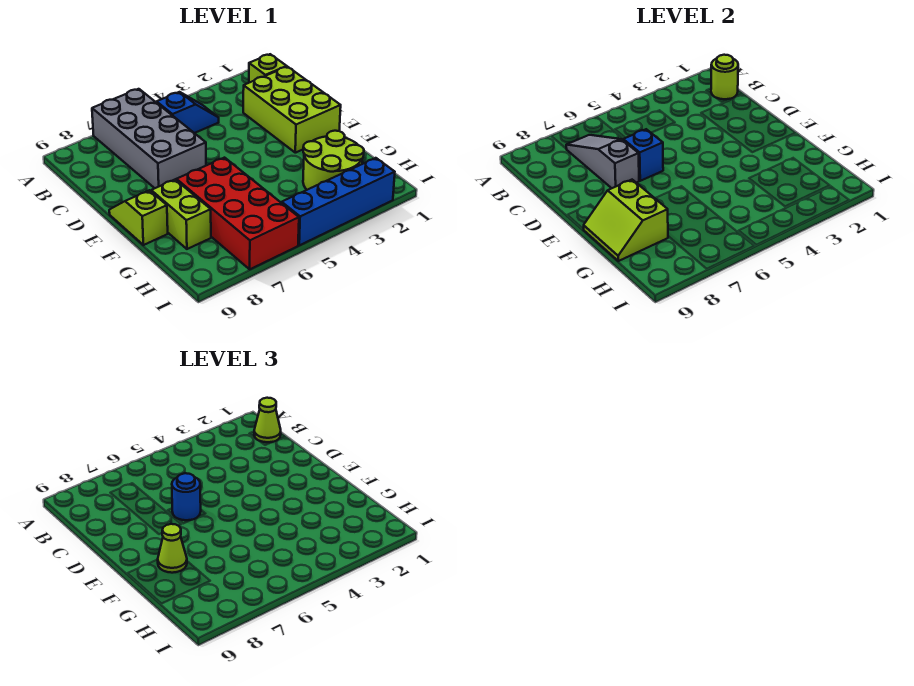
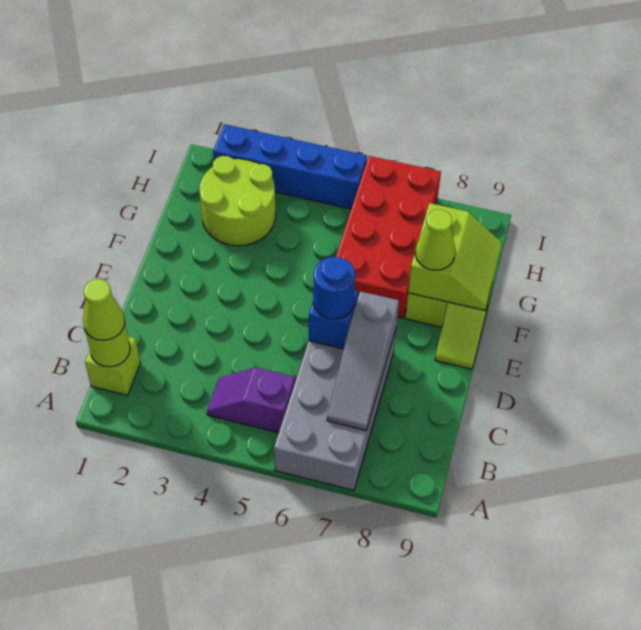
blue slope B4:B5 level 1 top 5 -> purple slope B4:B5 level 1 top 5
lime brick C1:E2 level 1 -> none

